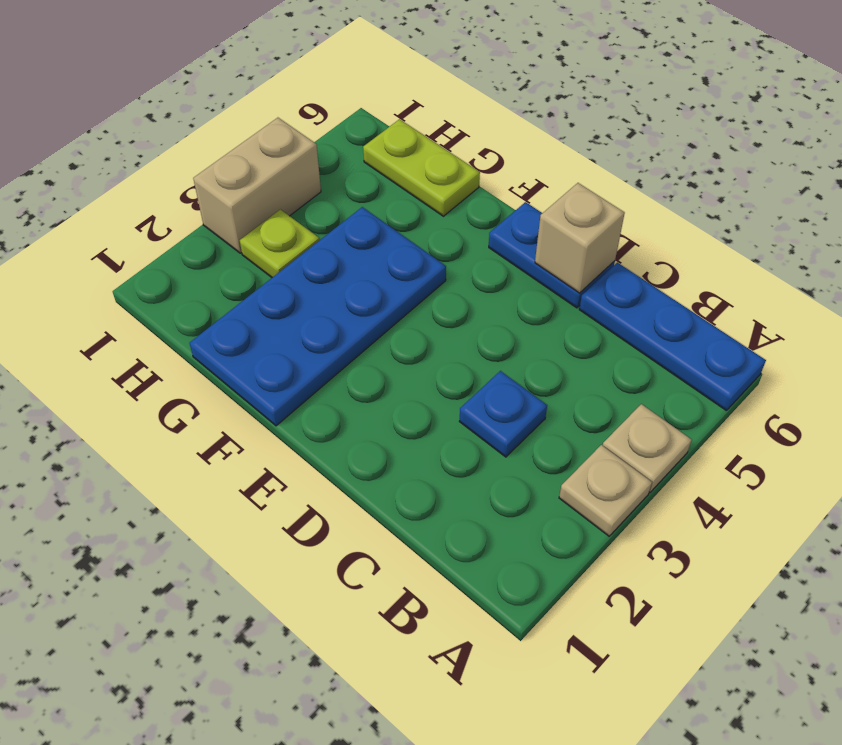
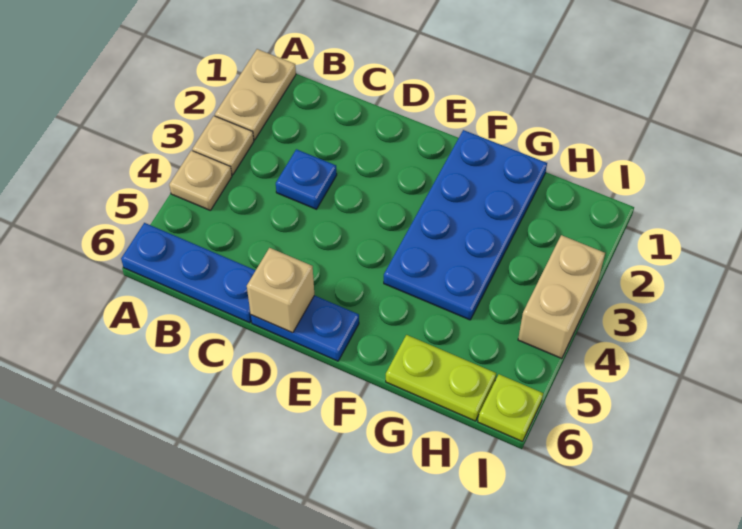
none -> tan plate A1:A2 level 1
lime plate H3 level 1 -> lime plate I6 level 1

